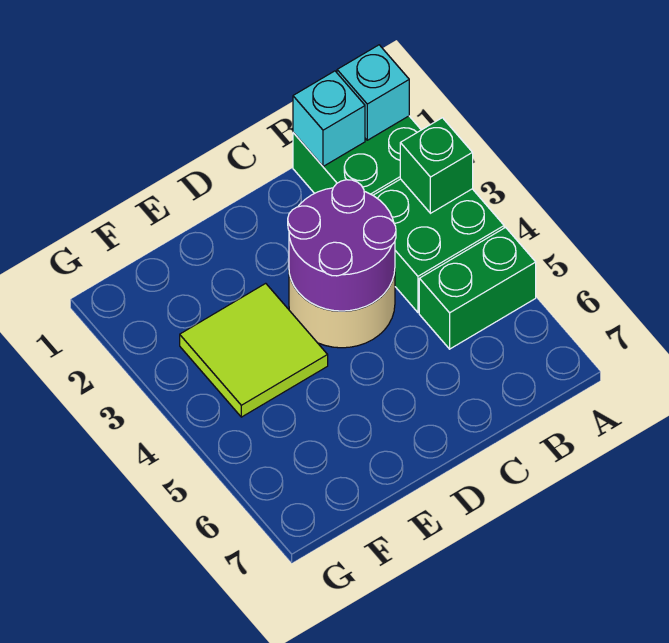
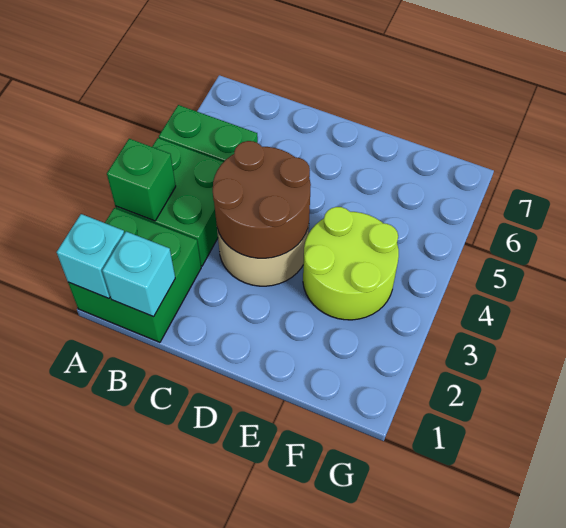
purple round brick C3:D4 level 2 -> brown round brick C3:D4 level 2
lime tile E3:F4 level 1 -> lime round brick E3:F4 level 1

